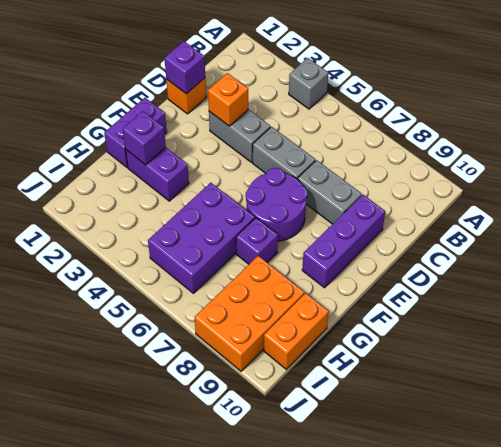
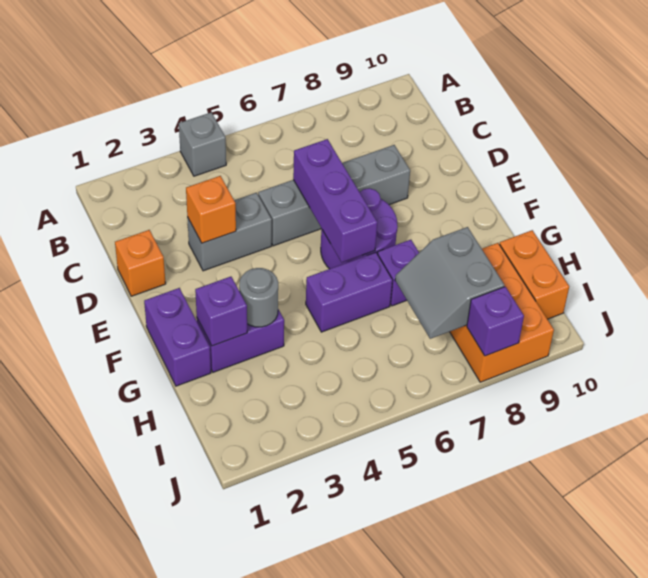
purple brick D1 level 2 -> purple brick J8 level 2
purple brick D9:F9 level 1 -> purple brick D6:F6 level 2
none -> grey round brick G3 level 2
purple brick G5:I6 level 1 -> purple brick G5:G6 level 1
none -> grey slope H7:I8 level 2 top 8

